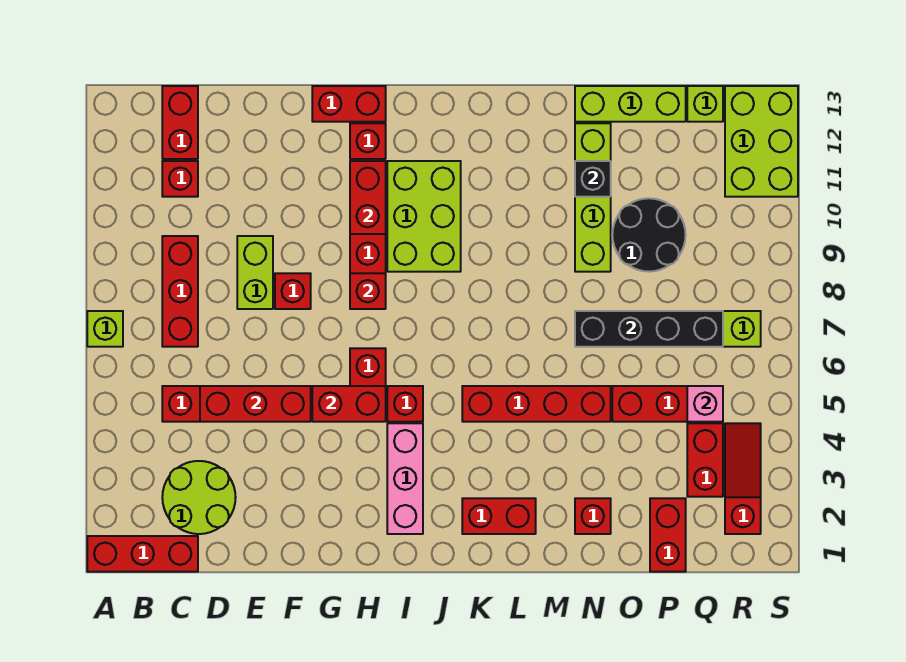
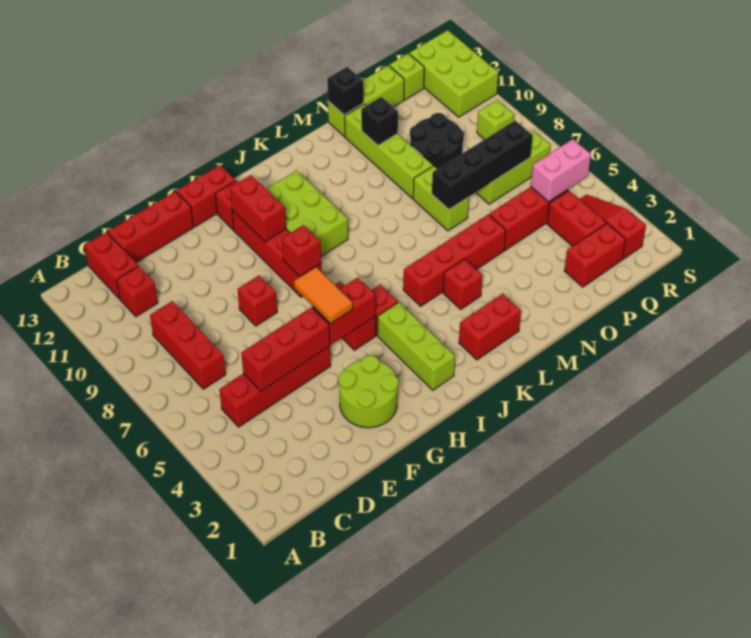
red brick A1:C1 level 1 -> red brick D13:F13 level 1
lime brick A7 level 1 -> lime brick R9 level 1
lime round brick C2:D3 level 1 -> lime round brick F2:G3 level 1
lime brick E8:E9 level 1 -> lime brick N7:N8 level 1
none -> orange tile G5:G6 level 3
pink brick I2:I4 level 1 -> lime brick I2:I4 level 1
red brick N2 level 1 -> red brick L4 level 1
none -> black brick N13 level 2
red brick P1:P2 level 1 -> red brick P2:Q2 level 1
pink brick Q5 level 2 -> pink brick Q5:R5 level 2

